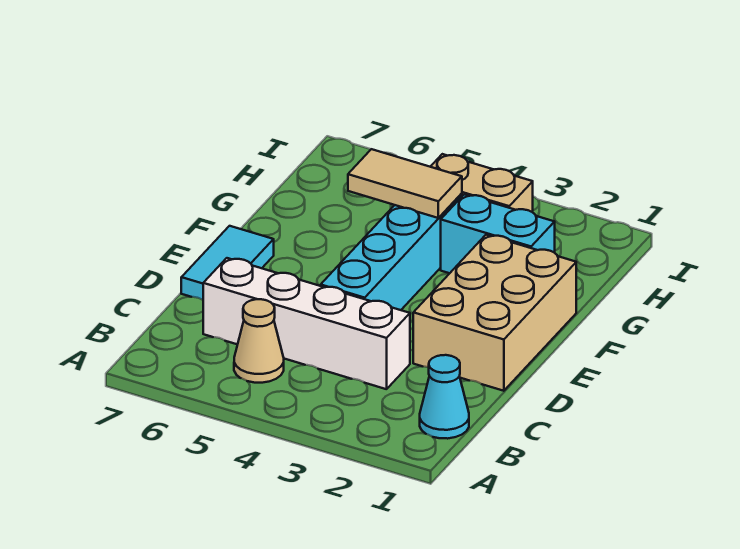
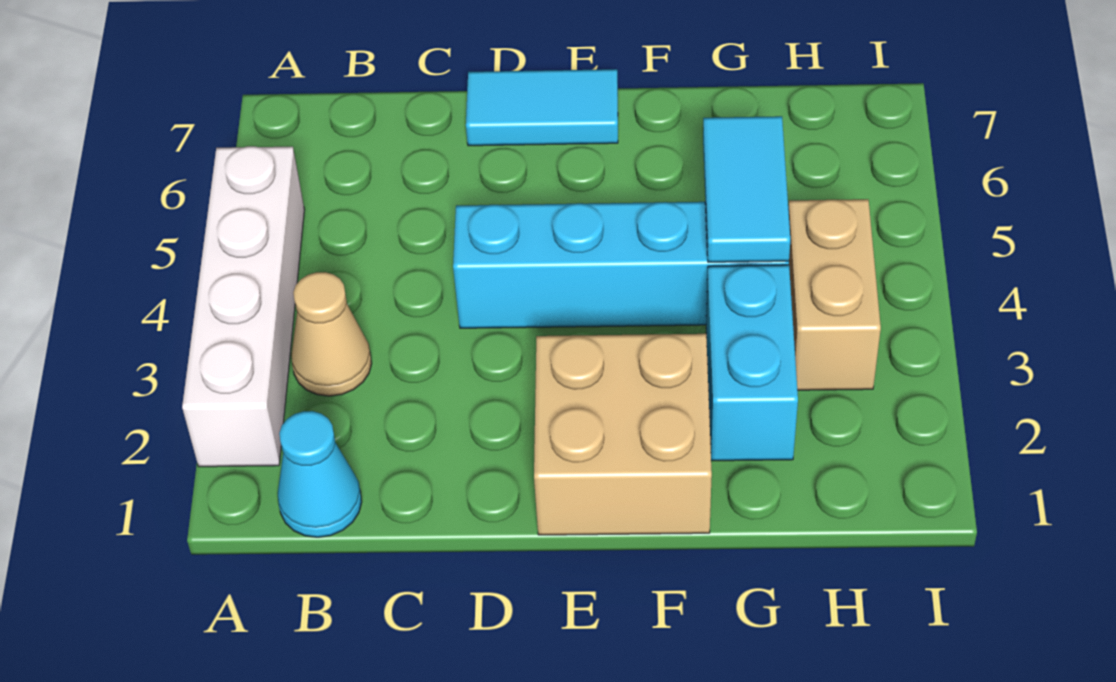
tan cone B5 level 1 -> tan cone B3 level 1
white brick C3:C6 level 1 -> white brick A2:A5 level 1
tan brick D1:F2 level 1 -> tan brick E1:F2 level 1
tan tile G4:G5 level 2 -> cyan tile G4:G5 level 2

